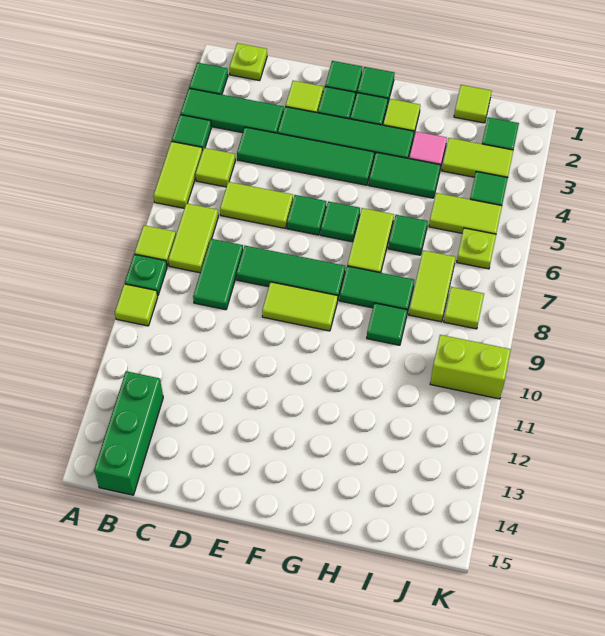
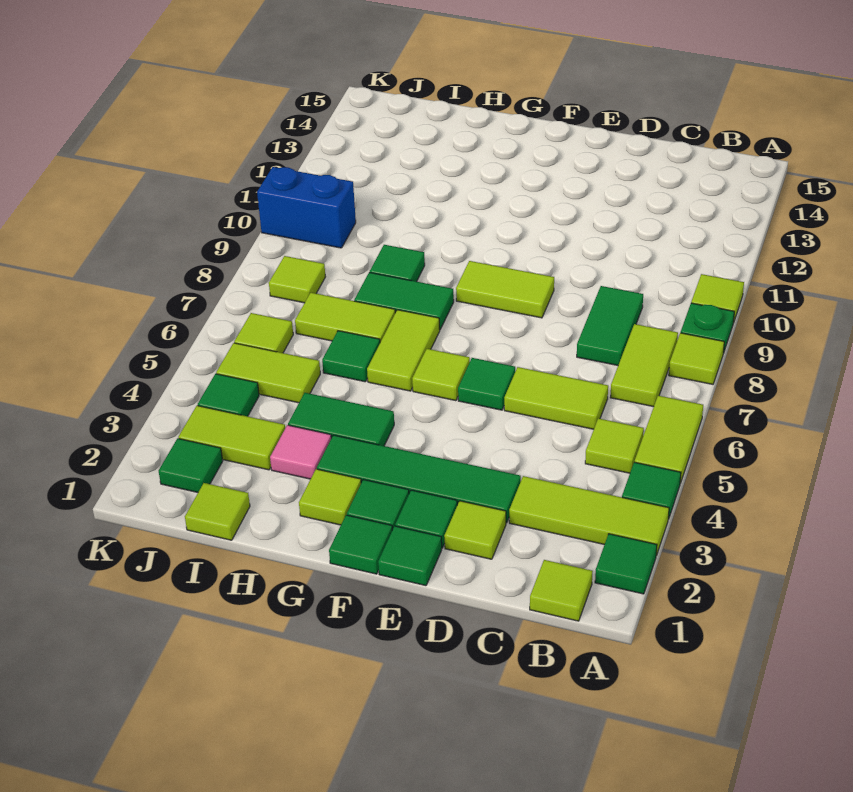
green tile A3:C3 level 1 -> lime tile A3:C3 level 1
lime plate B1 level 1 -> lime tile B1 level 1
green brick B13:B15 level 1 -> none
green tile C4:F4 level 1 -> none
green tile D8:F8 level 1 -> none
green tile F6 level 1 -> lime tile F6 level 1
lime tile I7:I8 level 1 -> lime tile H7:I7 level 1
lime plate J6 level 1 -> lime tile J6 level 1
lime brick J10:K10 level 1 -> blue brick J10:K10 level 1

